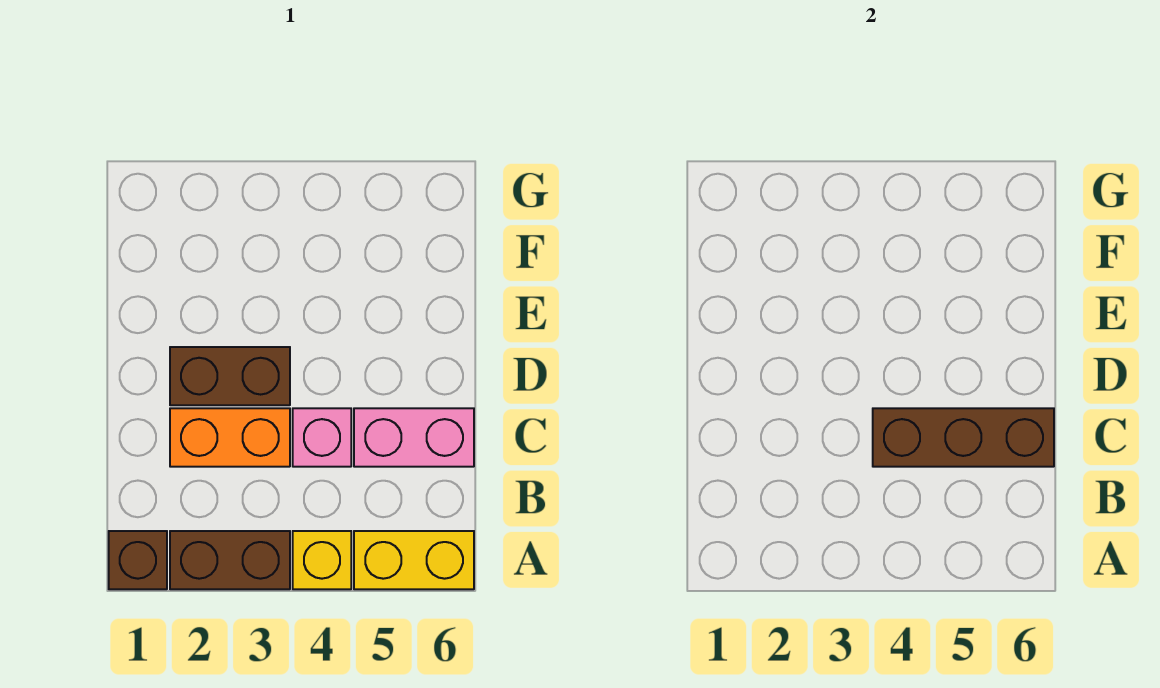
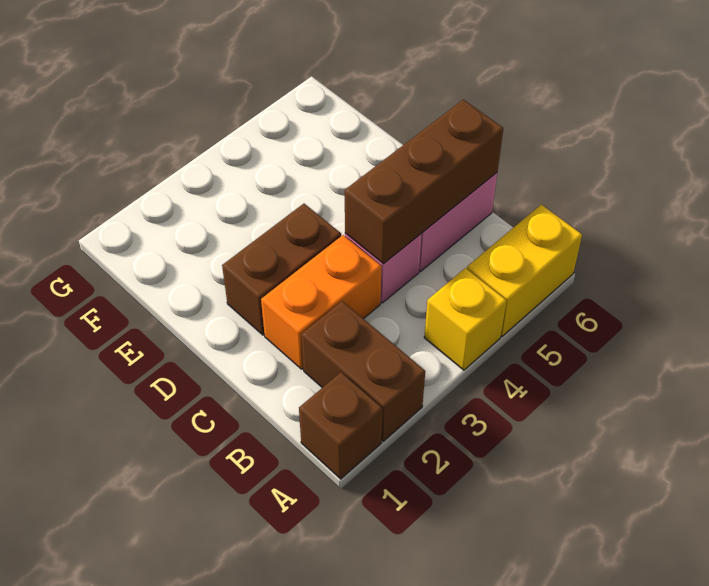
brown brick A2:A3 level 1 -> brown brick A2:B2 level 1

